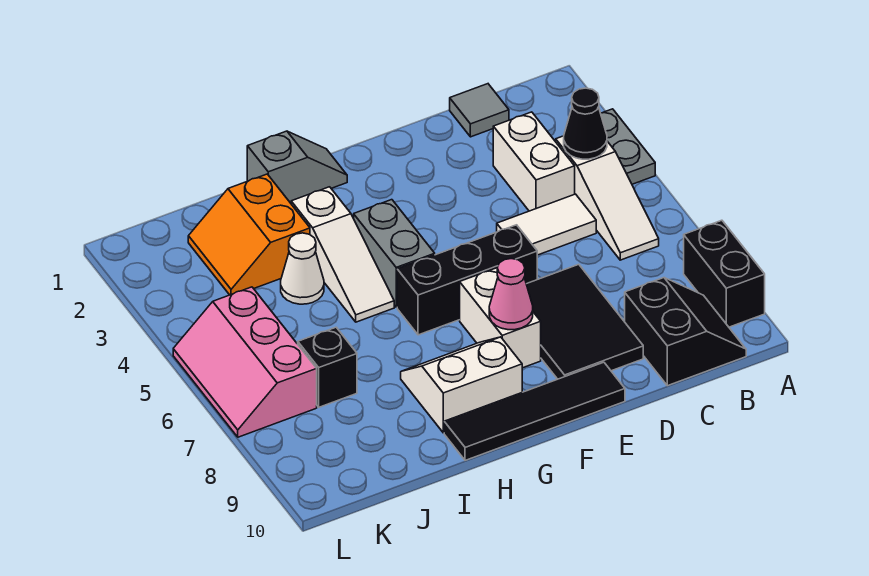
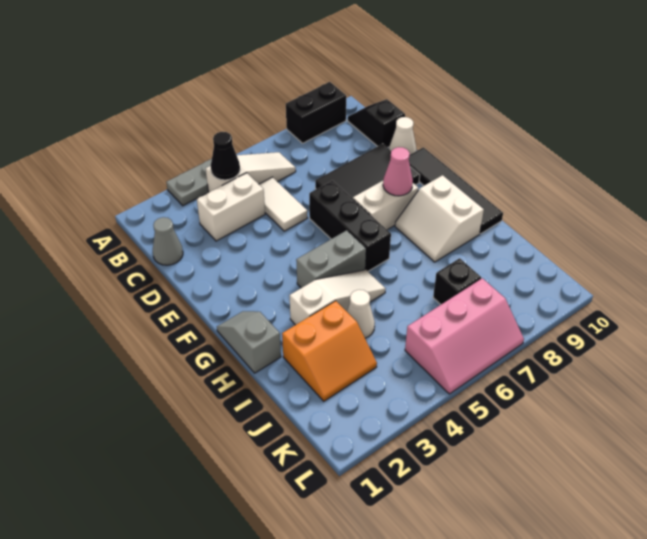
black slope B9:C10 level 1 top C -> black slope B10:C10 level 1 top C
grey tile C1 level 1 -> grey cone C1 level 1
none -> white cone D10 level 1

